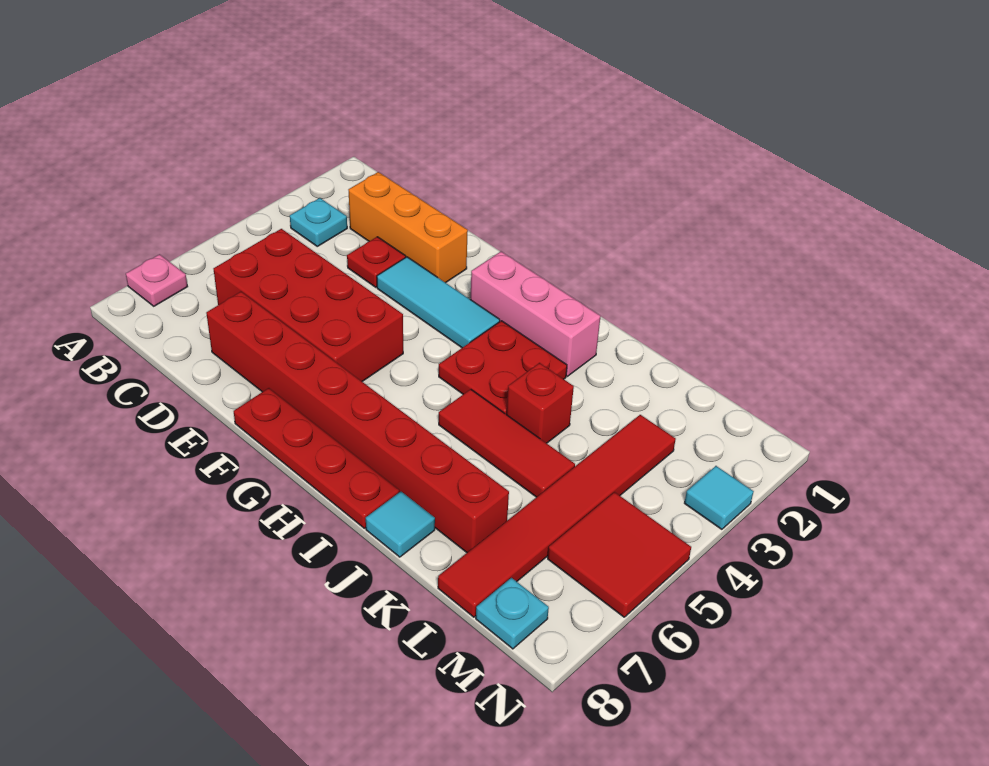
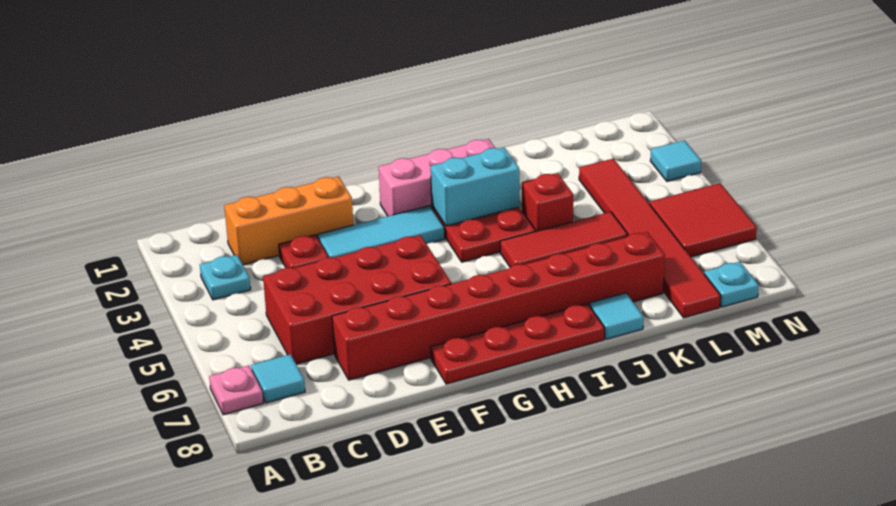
none -> cyan tile B7 level 1
none -> cyan brick H3:I3 level 2

